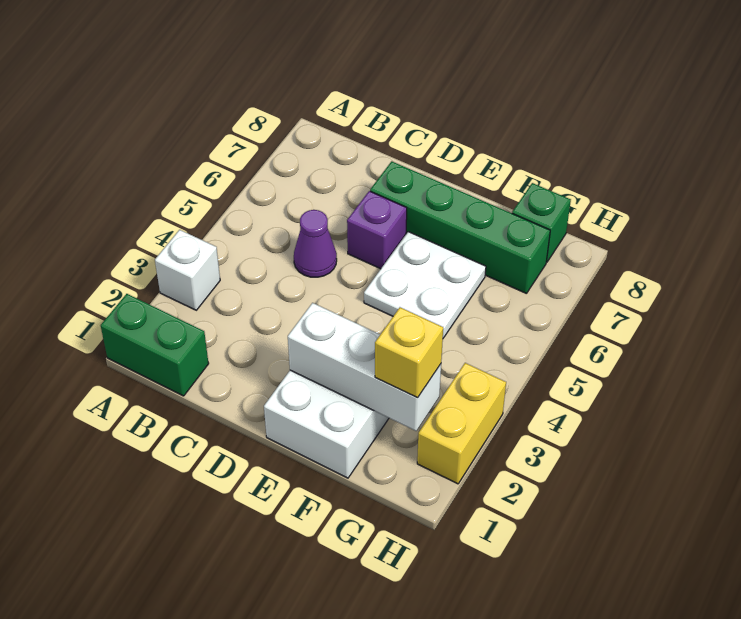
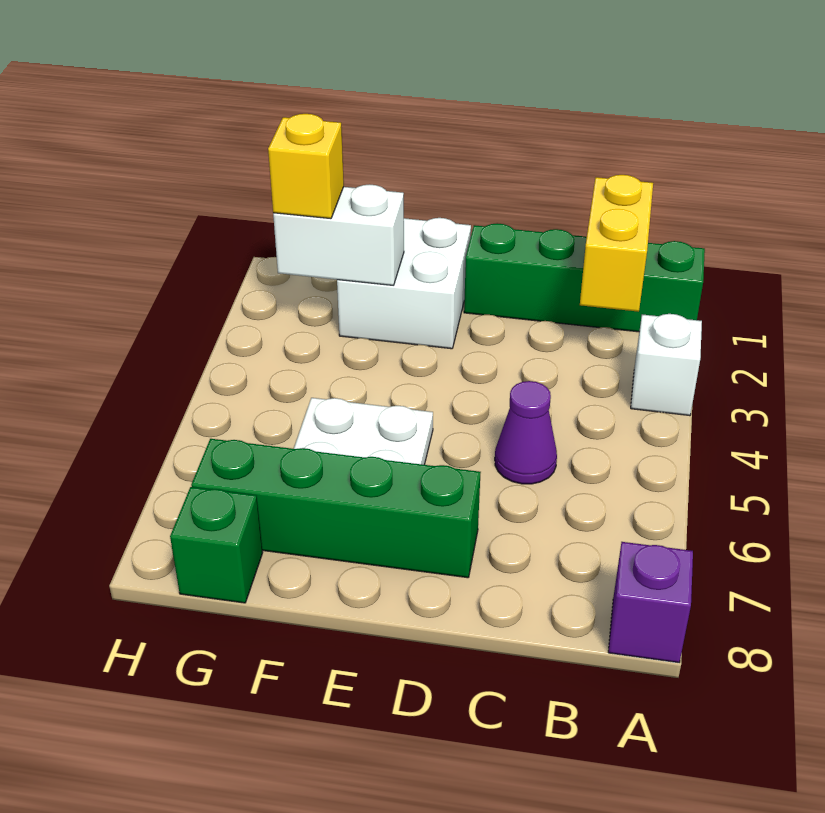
green brick A1:B1 level 1 -> green brick A1:D1 level 1
purple brick D6 level 1 -> purple brick A8 level 1
white brick E2:G2 level 2 -> white brick F2:G2 level 2
yellow brick H2:H3 level 1 -> yellow brick B1:B2 level 2

